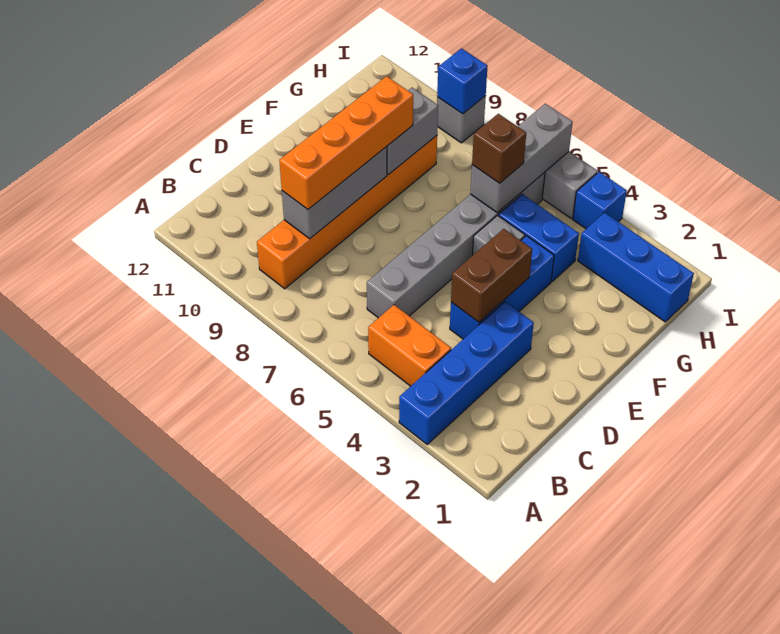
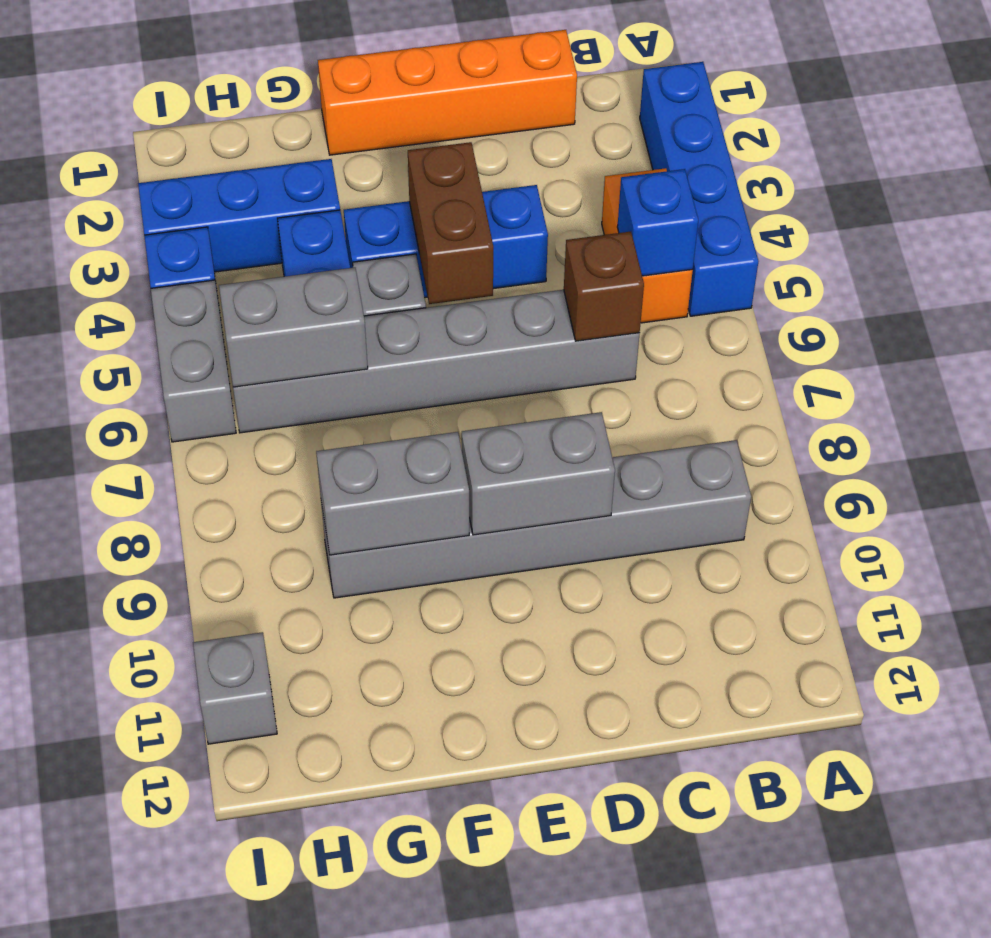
blue brick A3:D3 level 1 -> blue brick A2:A5 level 1
orange brick B9:G9 level 1 -> grey brick B9:G9 level 1
grey brick C9:E9 level 2 -> grey brick D9:E9 level 2
orange brick C9:F9 level 3 -> orange brick C1:F1 level 1
brown brick D4:E4 level 2 -> brown brick E4:E5 level 2
grey brick G6:I6 level 2 -> grey brick G6:H6 level 2
brown brick G6 level 3 -> brown brick C6 level 2
blue brick H1:H3 level 1 -> blue brick G3:I3 level 1
grey brick I9 level 1 -> grey brick I11 level 1
blue brick I9 level 2 -> blue brick B5 level 2

